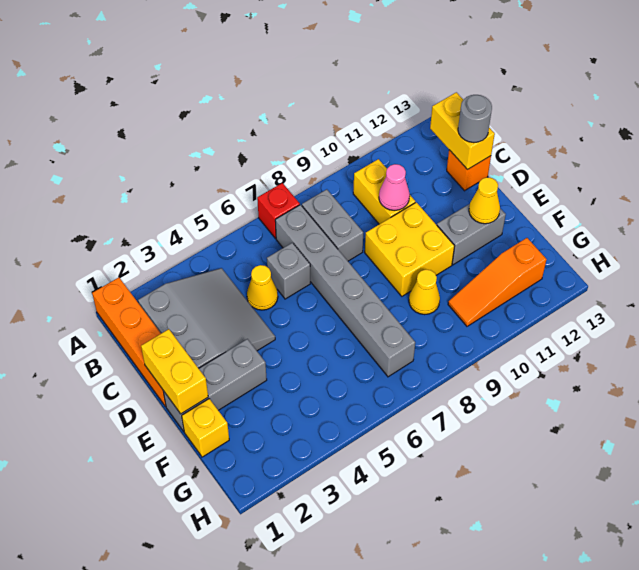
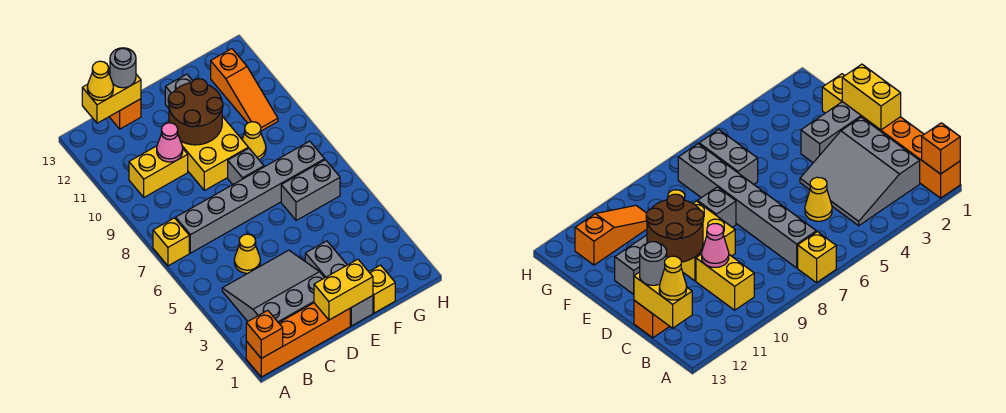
none -> orange brick A1 level 2
red brick A7 level 1 -> yellow brick A7 level 1
grey brick B8:C8 level 1 -> grey brick F6:G6 level 1
grey brick C6 level 1 -> grey brick E8 level 1
none -> brown round brick D10:E11 level 2
yellow cone E12 level 2 -> yellow cone B13 level 3

